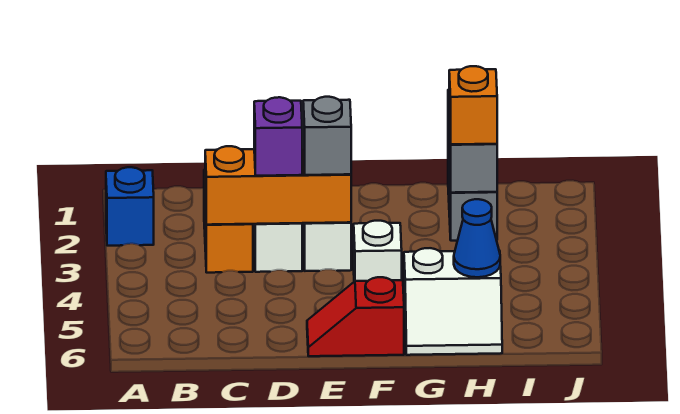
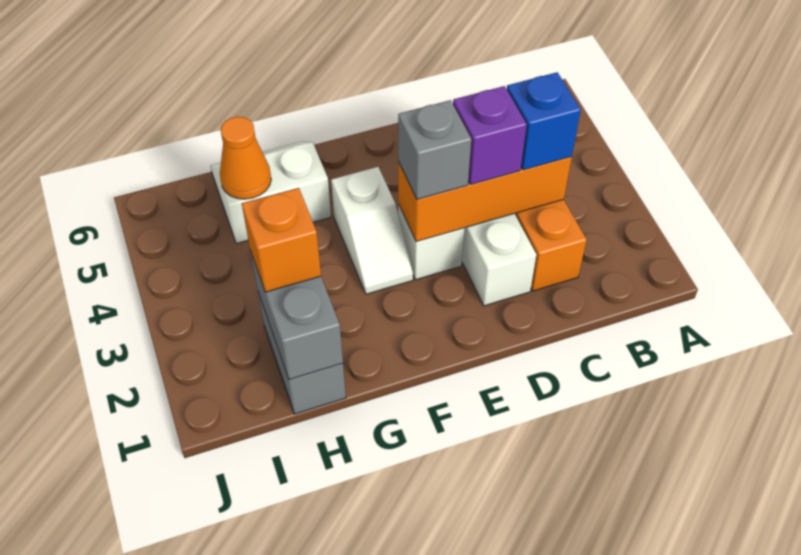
blue brick A2 level 1 -> blue brick C3 level 3
red slope E6:F6 level 1 top F -> none
blue cone H5 level 2 -> orange cone H5 level 2

